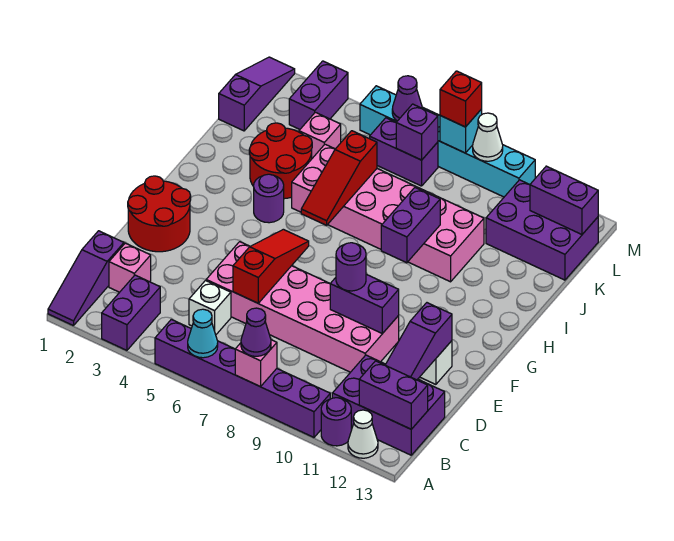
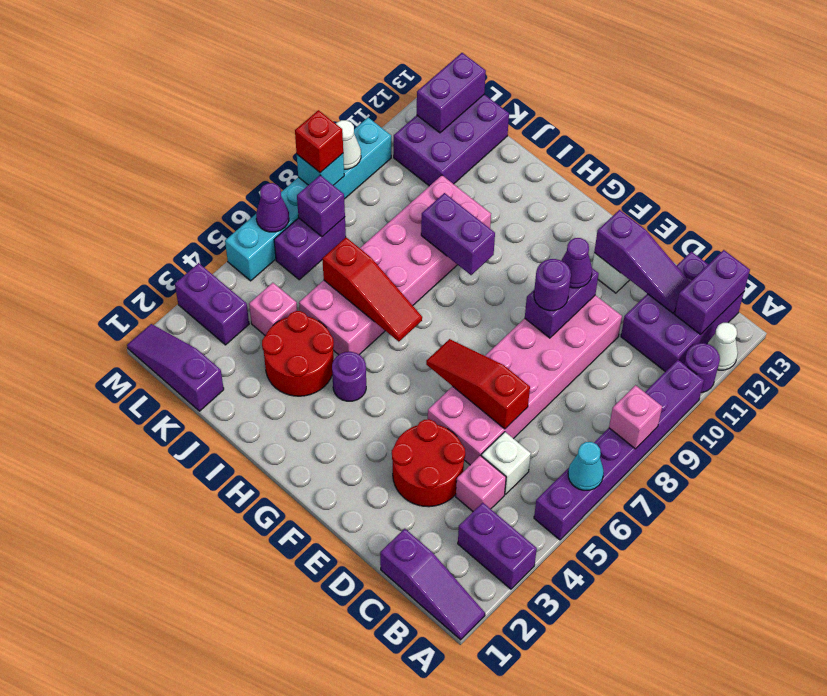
purple cone A8 level 3 -> purple cone E10 level 3
pink brick C2 level 1 -> pink brick C4 level 1
red round brick E1:F2 level 1 -> red round brick D3:E4 level 1

